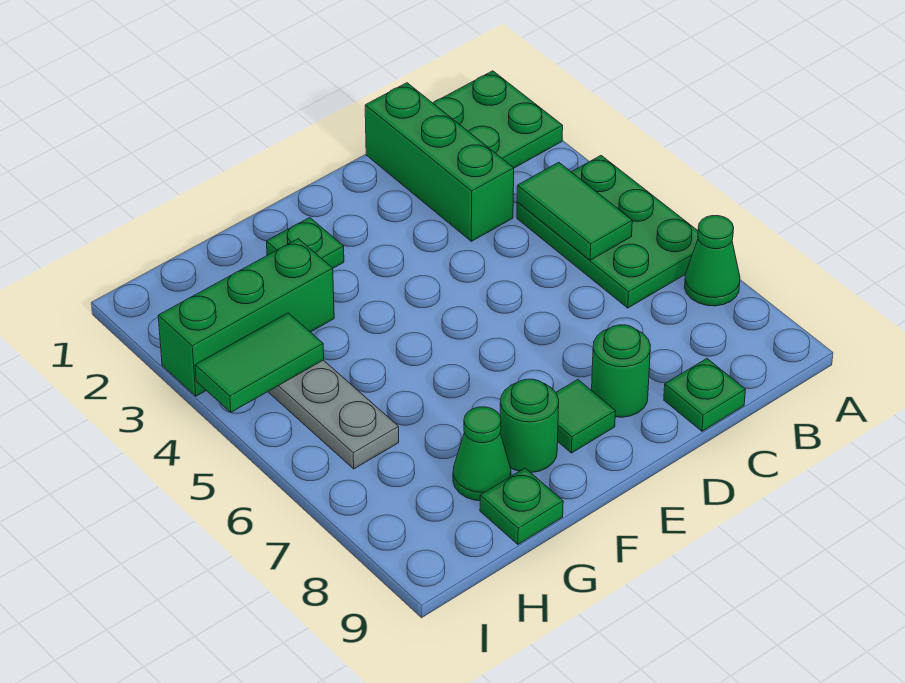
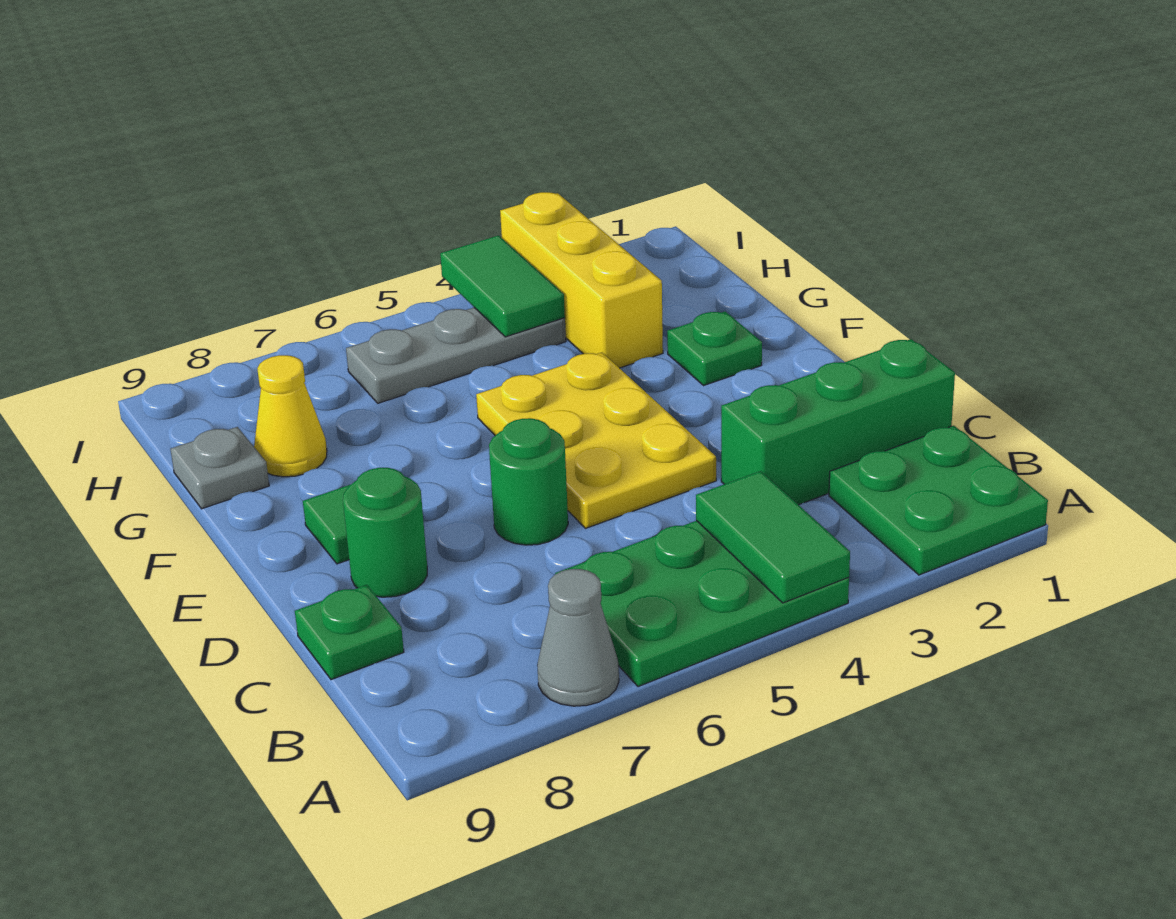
green cone A7 level 1 -> grey cone A7 level 1
green tile B4:B5 level 2 -> green tile A4:B4 level 2
none -> yellow plate D4:F5 level 1
green round brick F8 level 1 -> green round brick D6 level 1
green brick G3:I3 level 1 -> yellow brick G3:I3 level 1
green cone G8 level 1 -> yellow cone G8 level 1
green plate G9 level 1 -> grey plate G9 level 1

